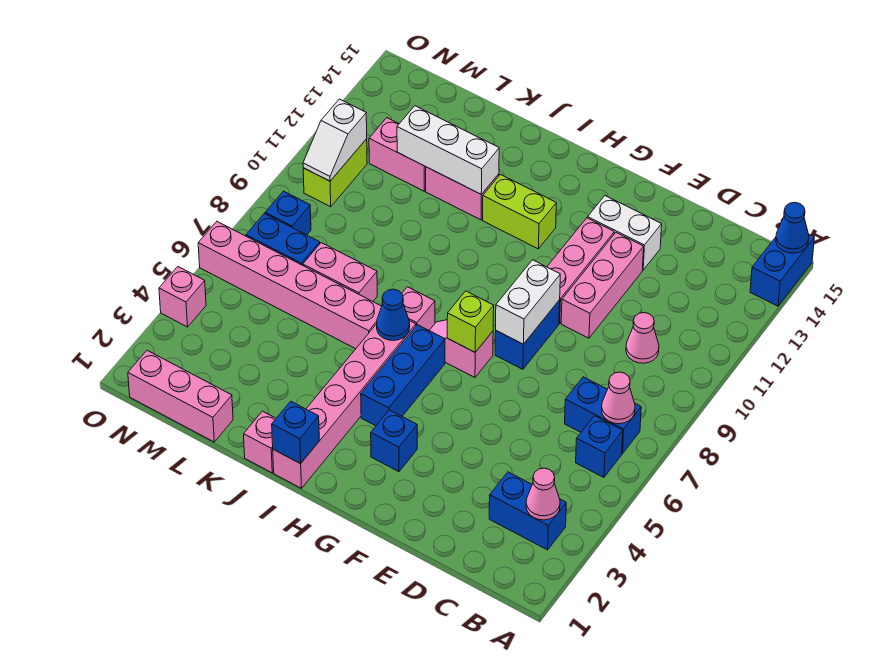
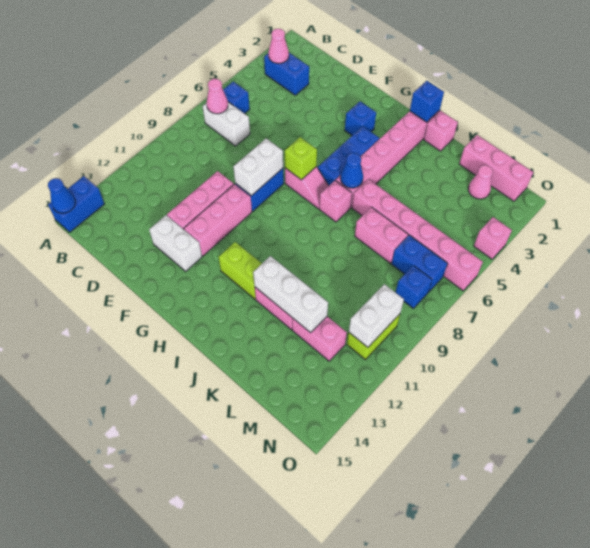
blue brick B7:C7 level 1 -> white brick B7:C7 level 1
pink cone C10 level 1 -> pink cone M2 level 1
white slope N10:N11 level 2 top 11 -> white brick N10:N11 level 2

